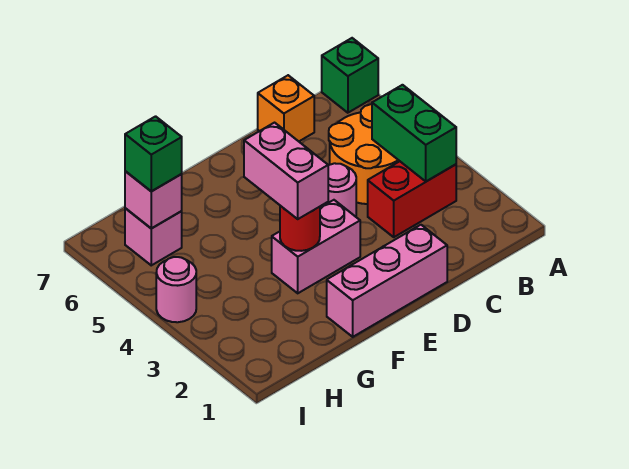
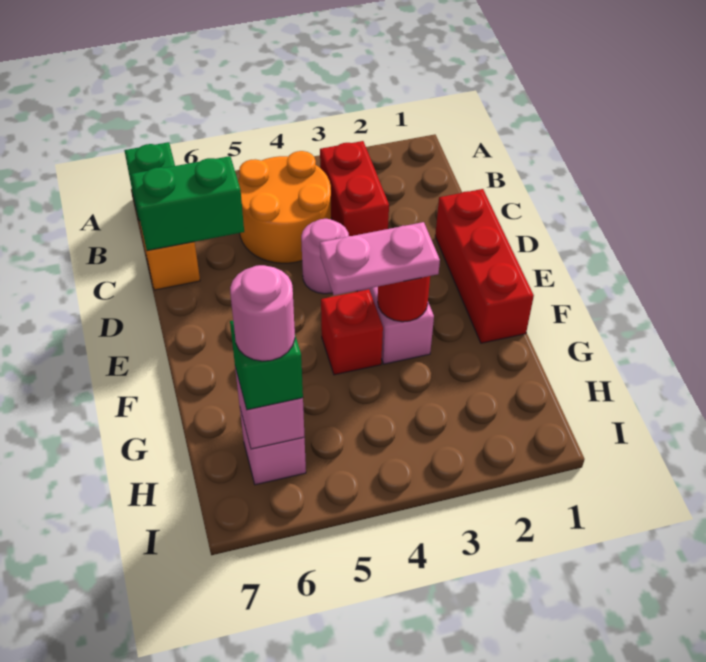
green brick B3:B4 level 2 -> green brick C6:C7 level 2
pink brick D1:F1 level 1 -> red brick D1:F1 level 1
pink brick F3:F4 level 3 -> pink plate F3:F4 level 3
none -> red brick F4 level 1
pink round brick I4 level 1 -> pink round brick H6 level 4

